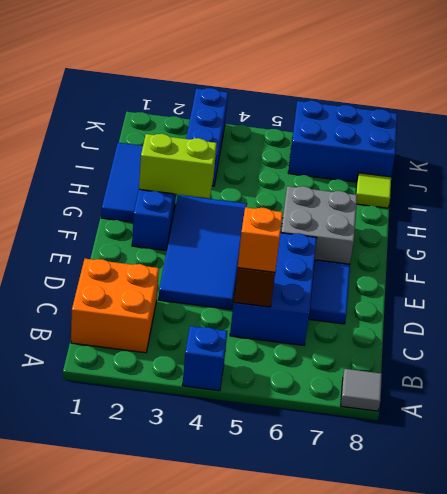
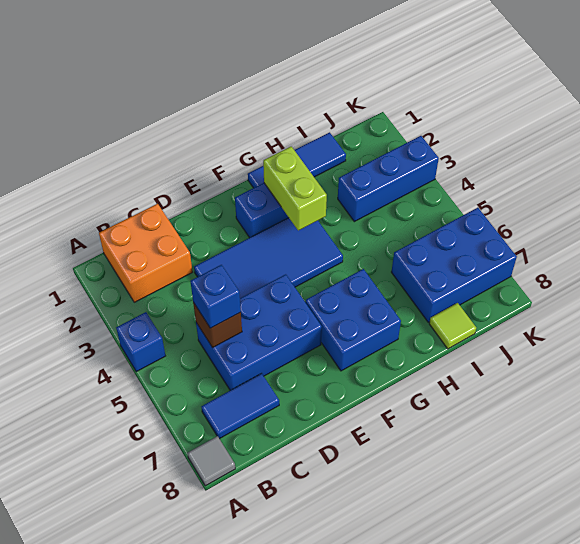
orange brick C5 level 3 -> blue brick C5 level 3
blue tile D7:E7 level 1 -> blue tile B7:C7 level 1
grey brick F6:G7 level 1 -> blue brick F6:G7 level 1
blue brick J6:K8 level 1 -> blue brick I6:K7 level 1

